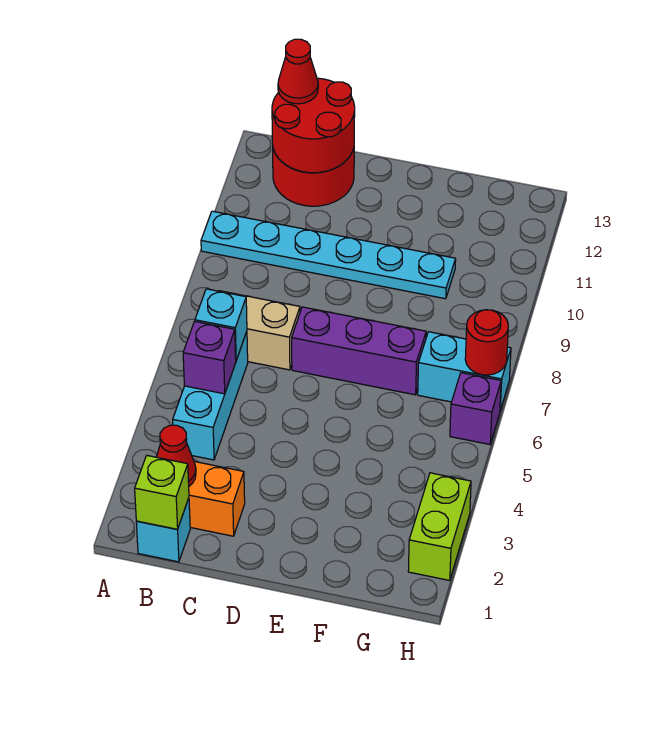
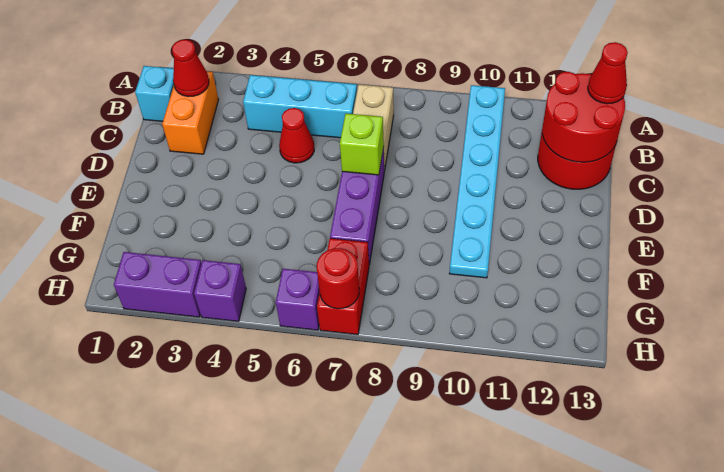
lime brick B1 level 2 -> lime brick D7 level 2
purple brick B5 level 2 -> purple brick H4 level 1
cyan brick B6 level 2 -> none
none -> red cone C5 level 1
cyan brick G7:H7 level 1 -> red brick G7:H7 level 1
lime brick H2:H3 level 1 -> purple brick H2:H3 level 1

